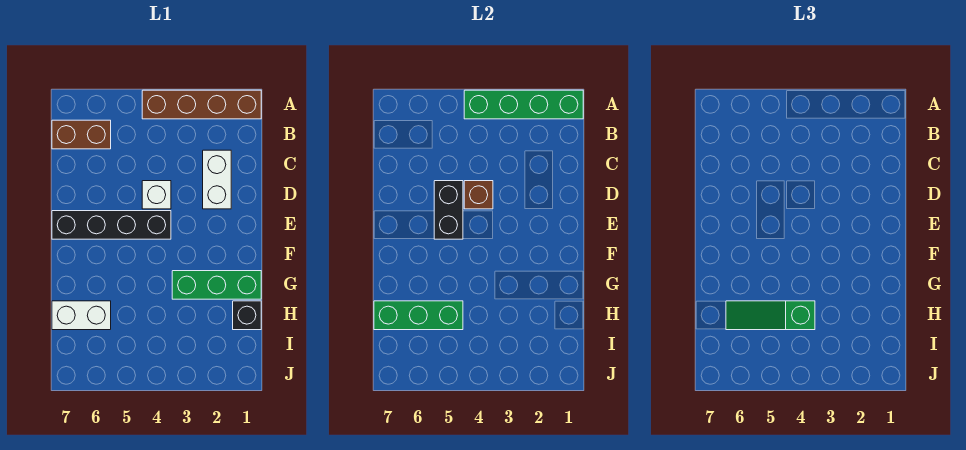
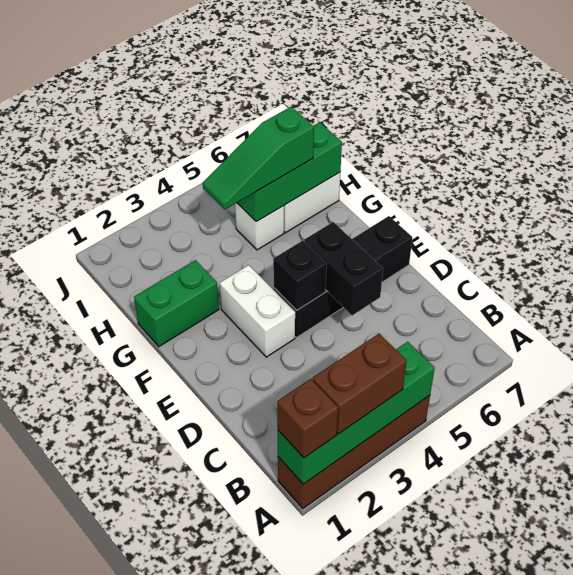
brown brick B6:B7 level 1 -> brown brick A2:A3 level 3
white brick C2:D2 level 1 -> white brick E3:F3 level 1
white brick D4 level 1 -> white brick H5 level 1
brown brick D4 level 2 -> brown brick A1 level 3
green brick G1:G3 level 1 -> green brick G1:G2 level 1
black brick H1 level 1 -> black brick E4 level 2
green slope H4:H6 level 3 top 4 -> green slope H4:H6 level 3 top 6

